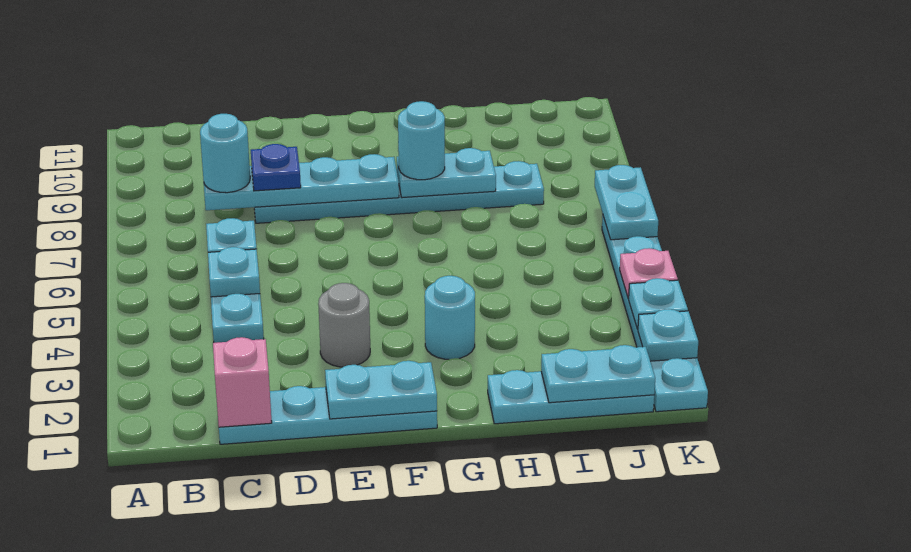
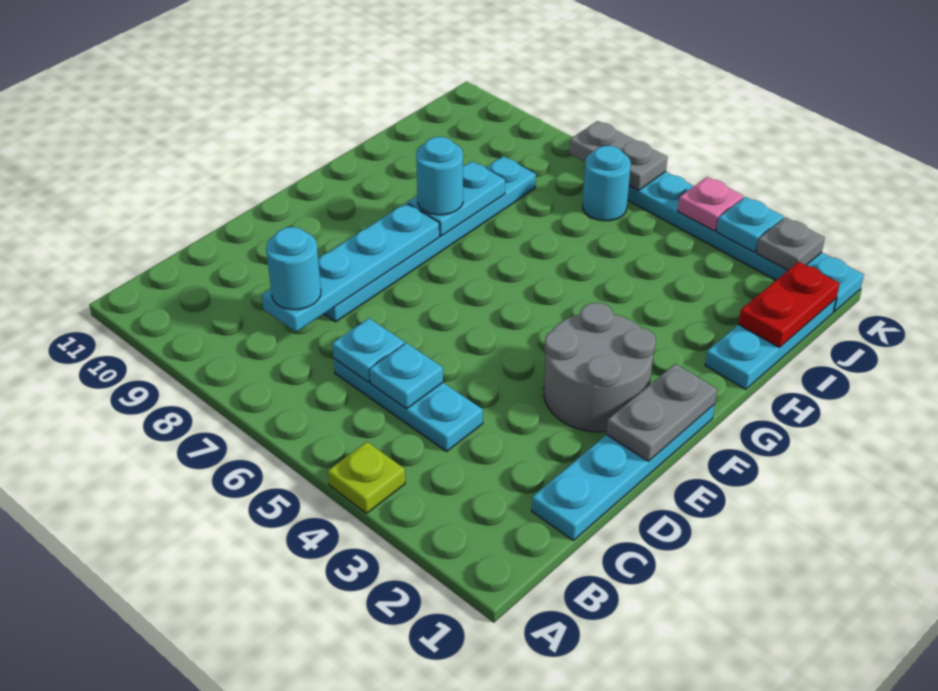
none -> lime plate A4 level 1
pink brick C1 level 2 -> none
blue plate D8 level 3 -> none
cyan plate E1:F1 level 2 -> grey plate E1:F1 level 2
grey round brick E3 level 1 -> grey round brick E2:F3 level 1
cyan round brick G3 level 1 -> cyan round brick J6 level 1
cyan plate I1:J1 level 2 -> red plate I1:J1 level 2
cyan plate K2 level 2 -> grey plate K2 level 2
cyan plate K6:K7 level 2 -> grey plate K6:K7 level 2

